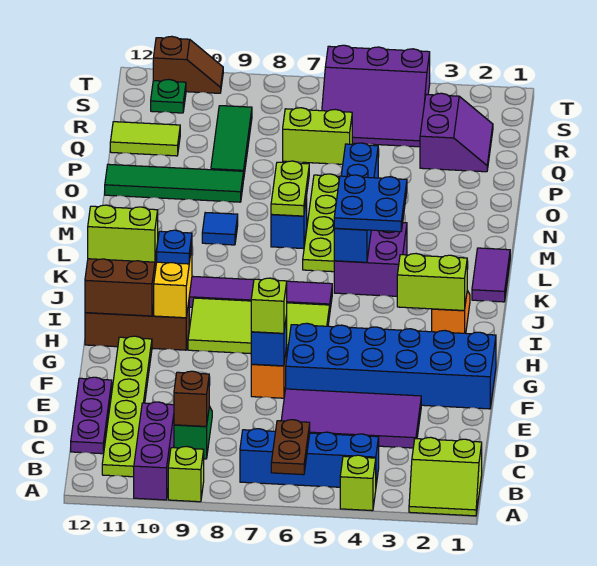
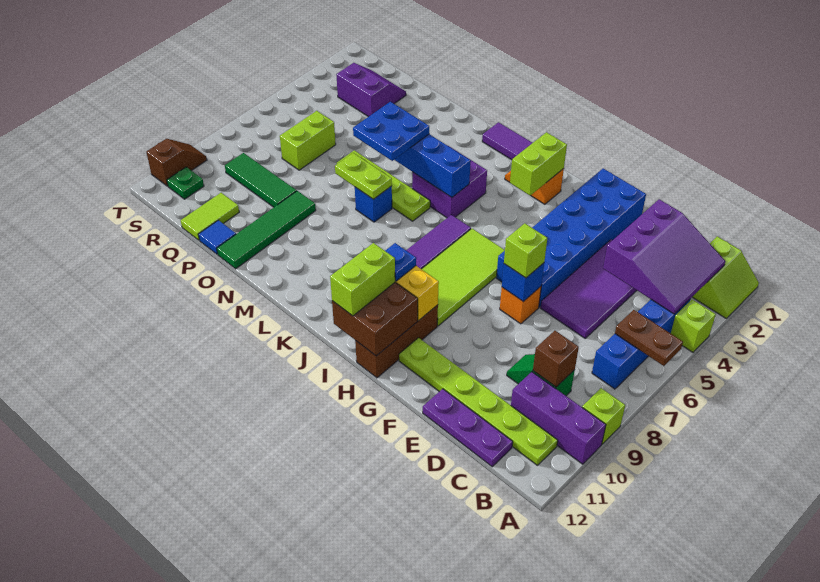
blue plate K4:L5 level 3 -> blue plate M5:N6 level 3
blue tile M9 level 1 -> blue tile P12 level 1
purple slope R4:T6 level 1 top T -> purple slope B2:D4 level 2 top D

